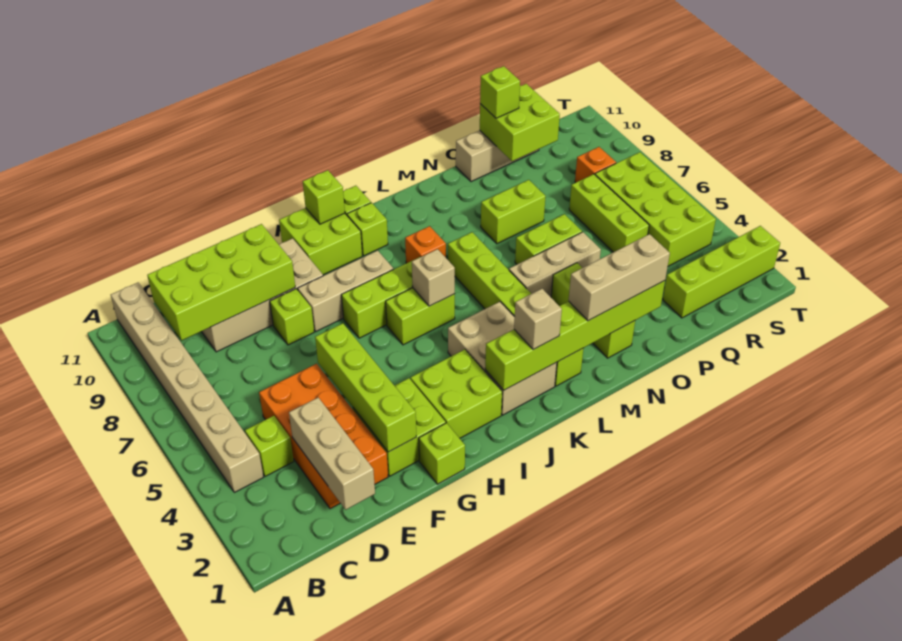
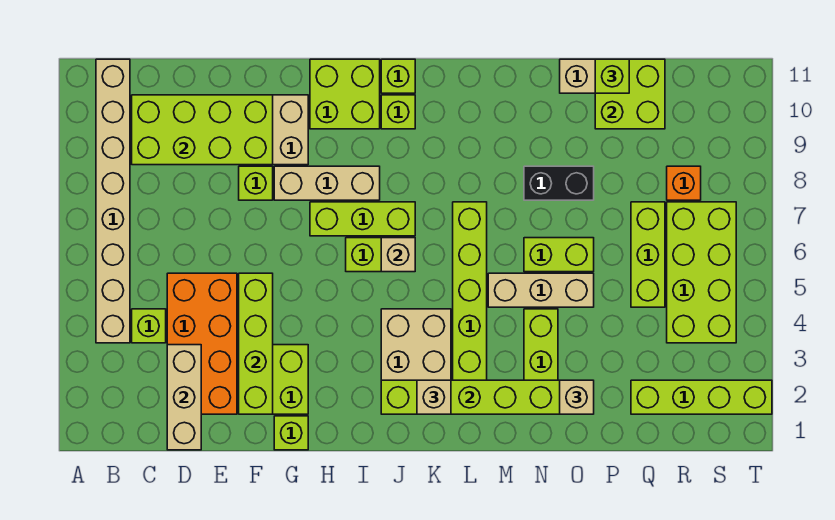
lime brick H2:I3 level 1 -> none
lime brick I11 level 2 -> none
orange brick K8 level 1 -> none
tan brick M2:O2 level 3 -> tan brick O2 level 3
lime brick N8:O8 level 1 -> black brick N8:O8 level 1

